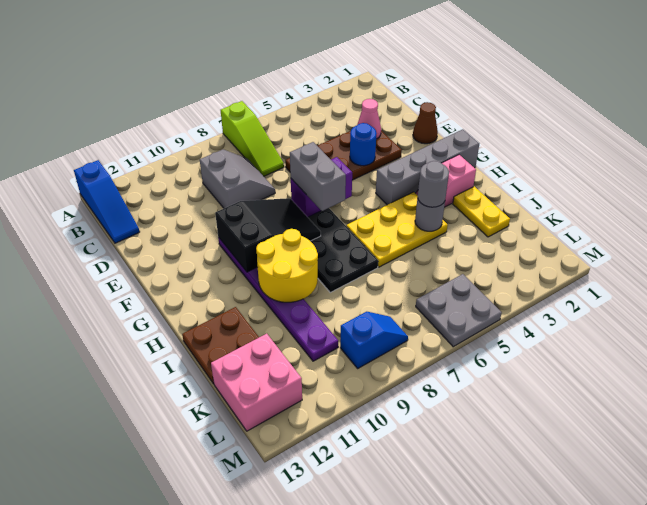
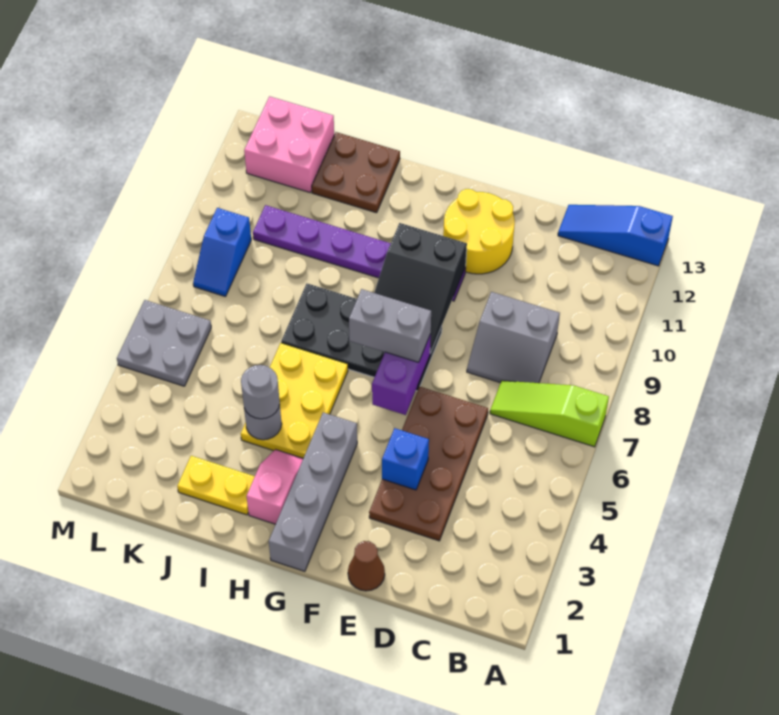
pink cone D3 level 2 -> none
blue round brick E4 level 2 -> blue brick E4 level 2
yellow round brick H9:I10 level 2 -> yellow round brick E11:F12 level 1

